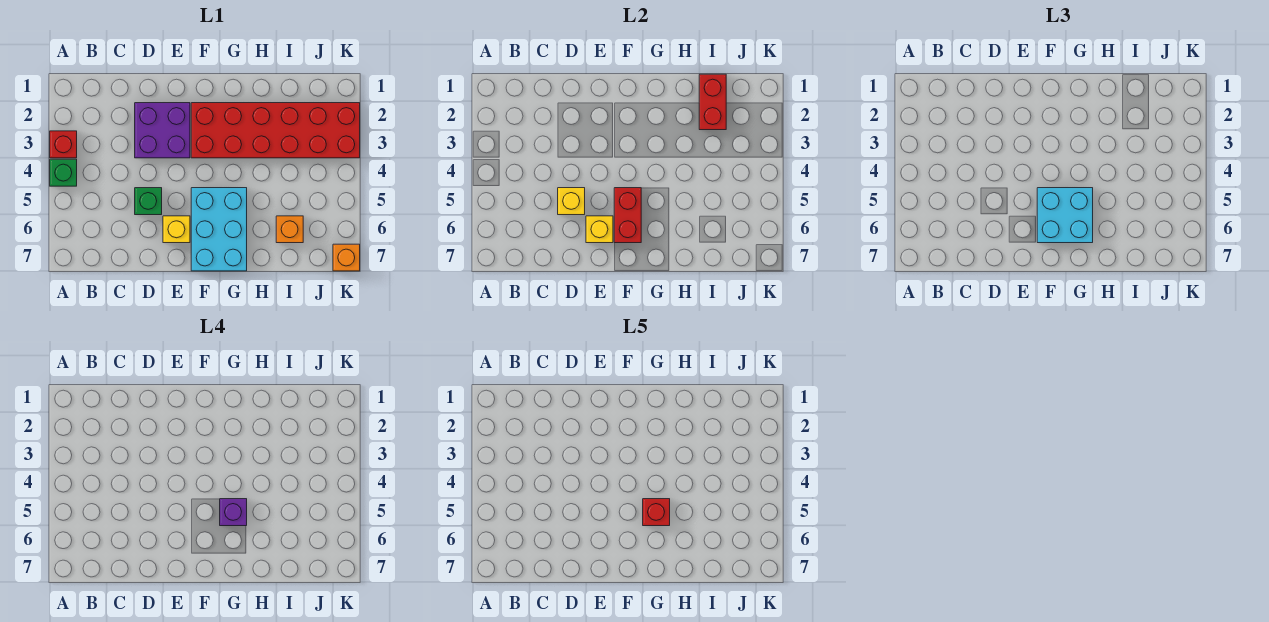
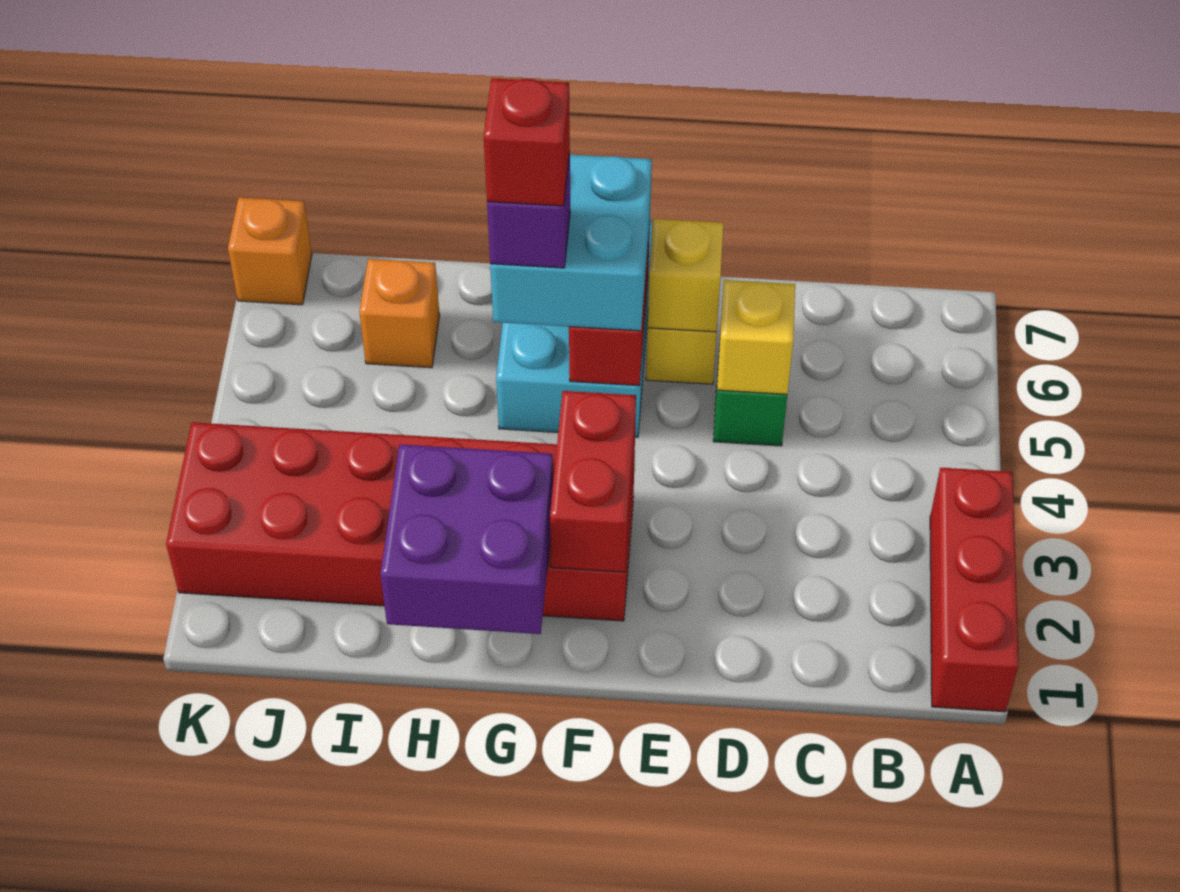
red brick A3 level 1 -> red brick A1:A3 level 1
green brick A4 level 1 -> none
purple brick D2:E3 level 1 -> purple brick G1:H2 level 2
red brick I1:I2 level 2 -> red brick F2:F3 level 2

